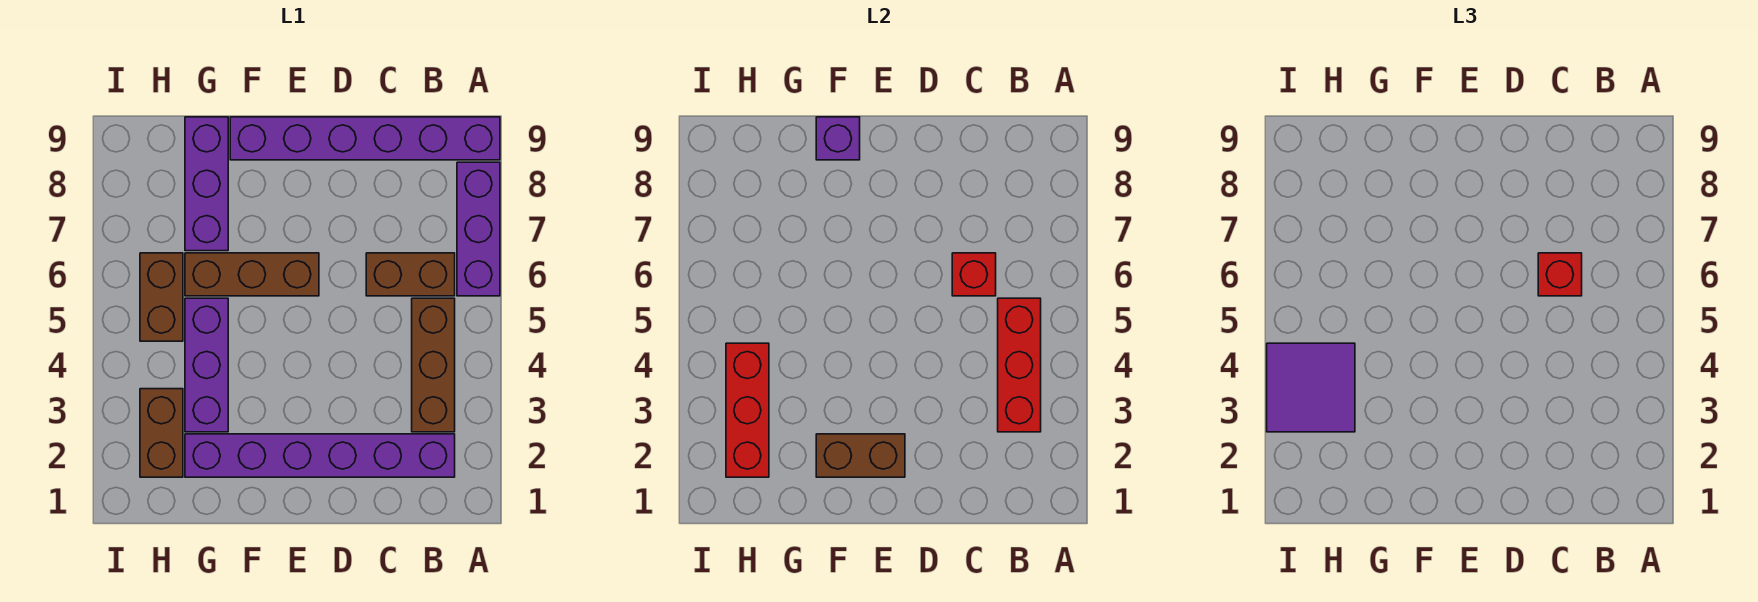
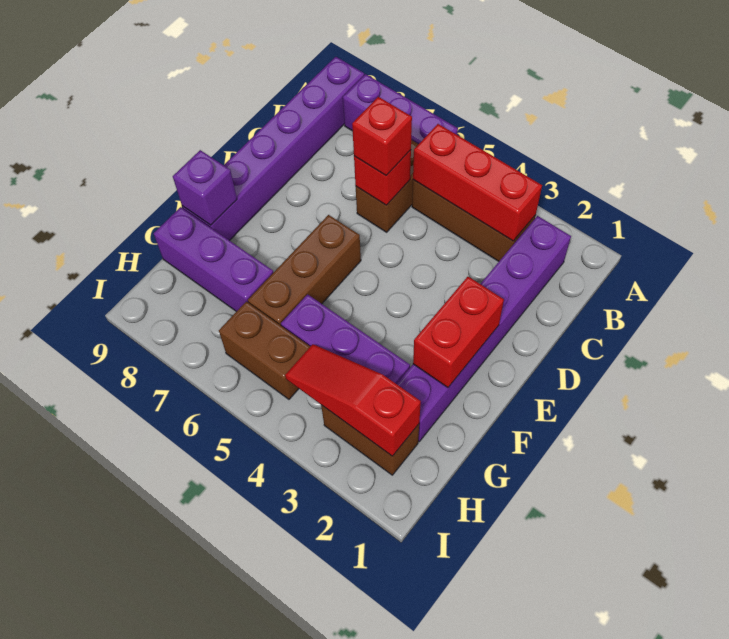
brown brick E2:F2 level 2 -> red brick E2:F2 level 2
red brick H2:H4 level 2 -> red slope H2:H4 level 2 top 2
purple tile H3:I4 level 3 -> none

